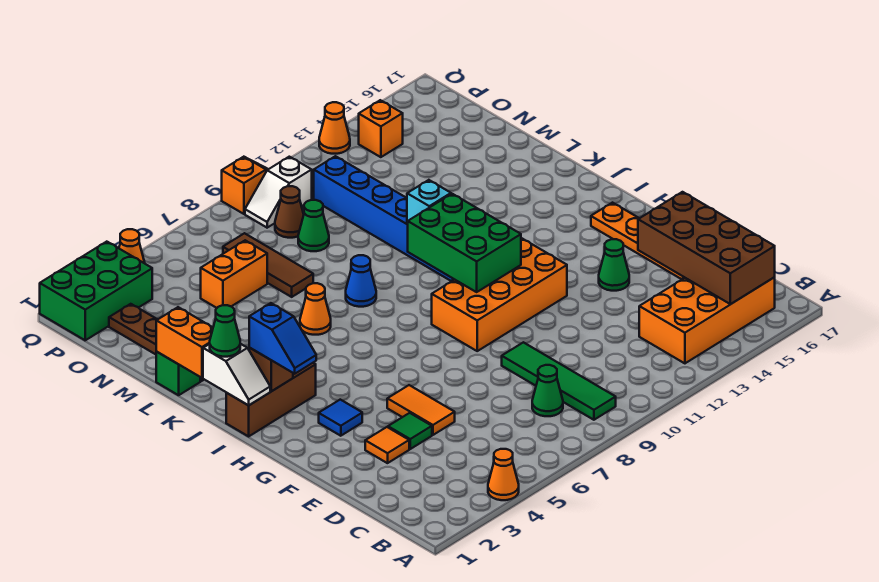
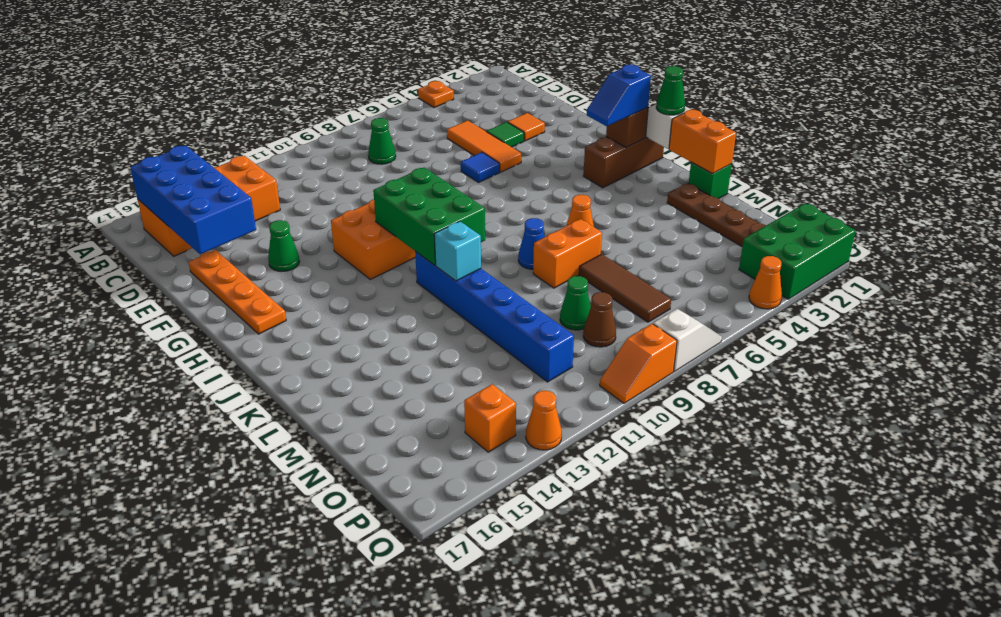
orange cone A4 level 1 -> orange plate A4 level 1
green tile B9:E9 level 1 -> none
brown brick B15:E16 level 2 -> blue brick B15:E16 level 2
orange tile E5:F5 level 1 -> orange tile D5:F5 level 1
blue tile G3 level 1 -> blue tile F6 level 1
blue slope H2:I2 level 3 top I -> blue slope I2:I3 level 3 top 2
orange brick N5:N6 level 1 -> orange brick L7:L8 level 1
white slope P9:P10 level 1 top 10 -> white slope Q7:Q8 level 1 top 8

